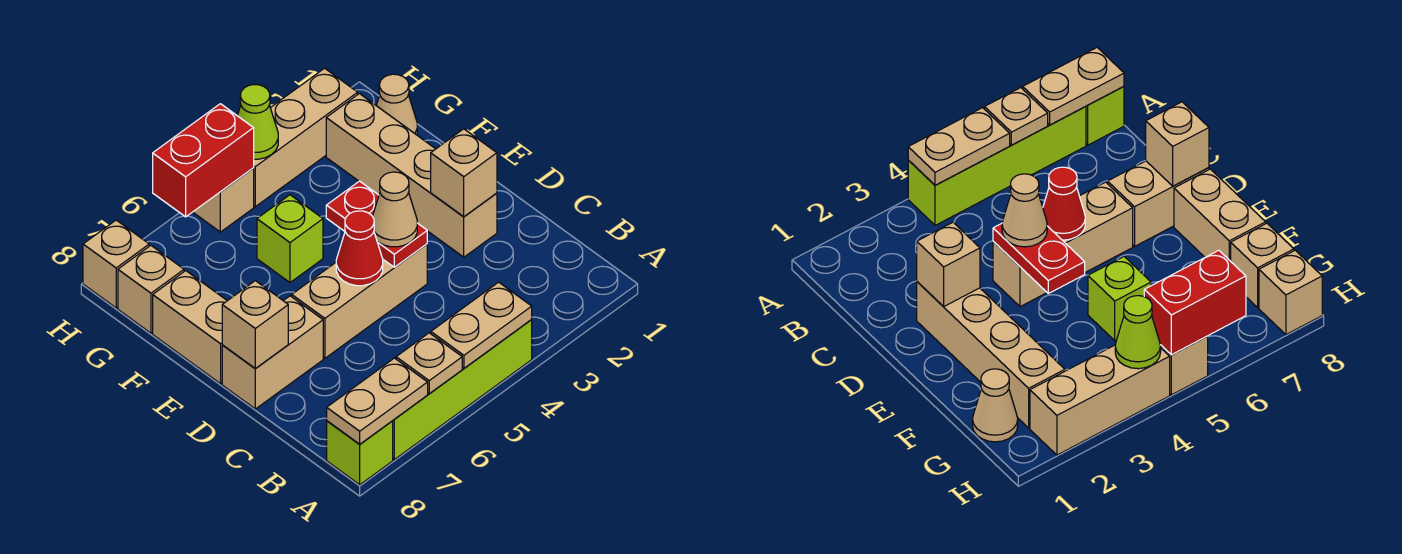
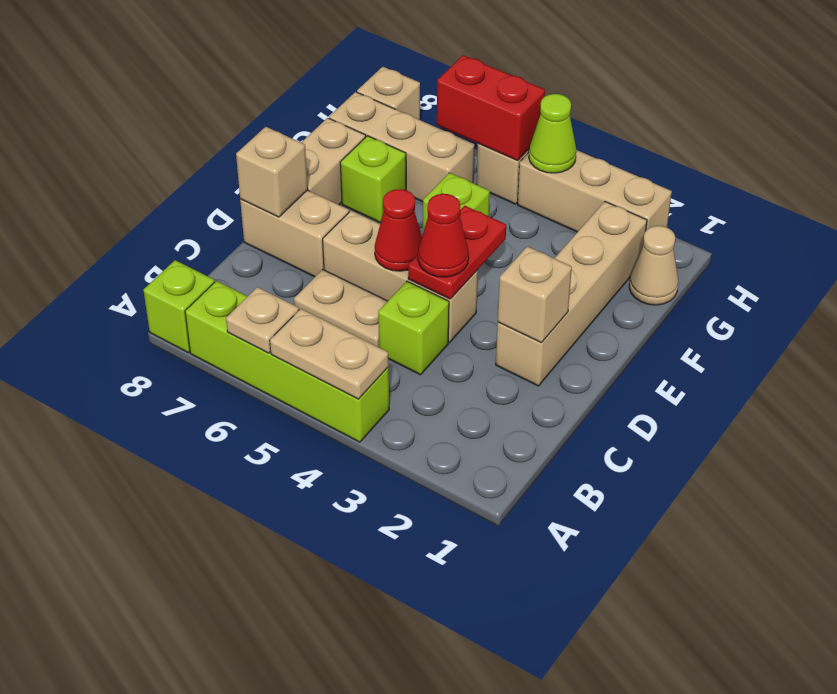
tan plate A7:A8 level 2 -> tan plate C5:C6 level 1
none -> lime brick C4 level 1
tan cone D4 level 3 -> red cone D4 level 3
none -> lime brick F7 level 1
tan brick G8 level 1 -> tan brick G6:G8 level 1

